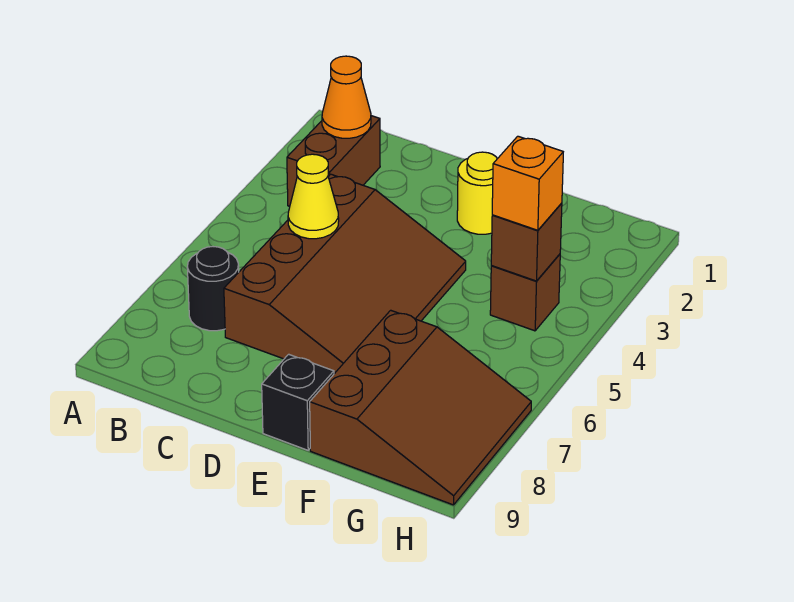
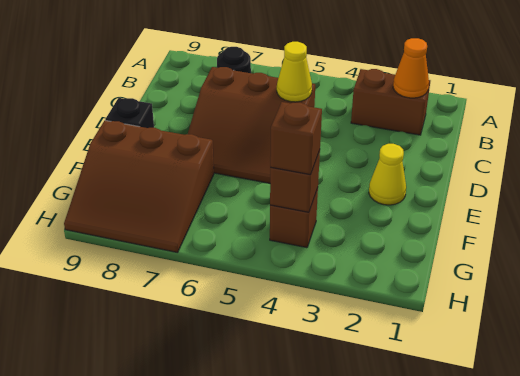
brown slope C4:E7 level 1 top C -> brown slope C5:E7 level 1 top C
yellow round brick E2 level 1 -> yellow cone E2 level 1
orange brick G4 level 3 -> brown brick G4 level 3

